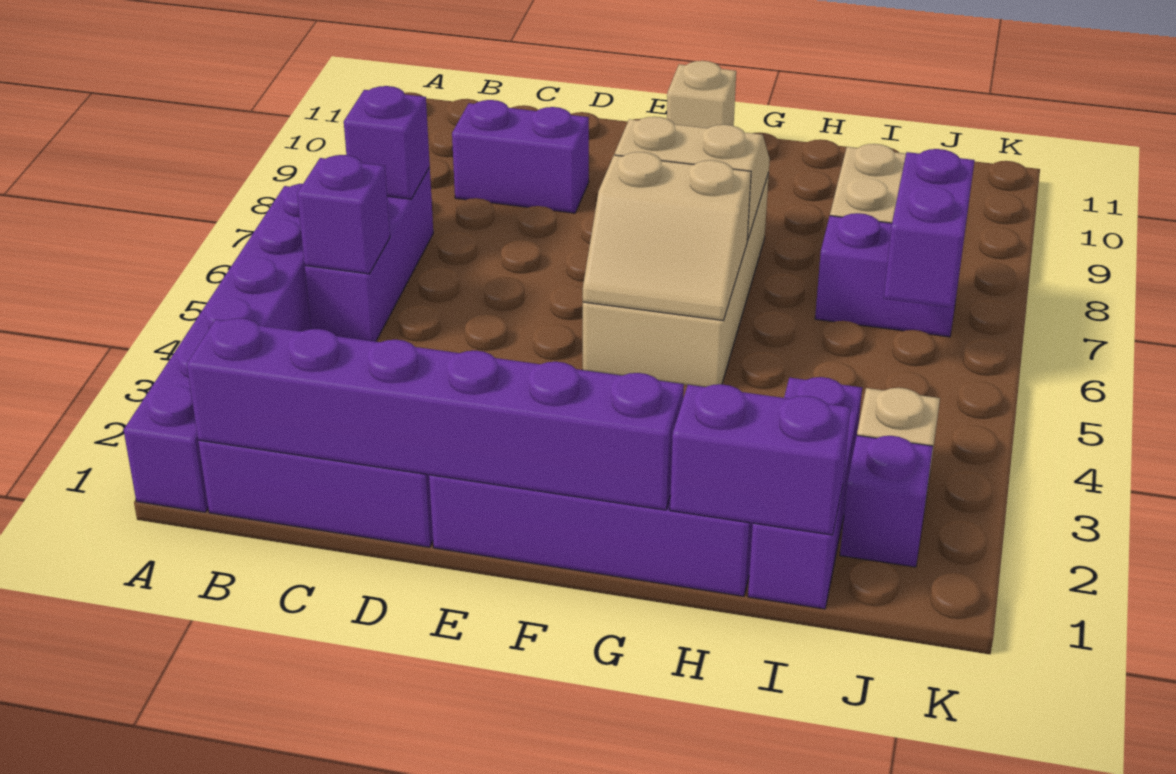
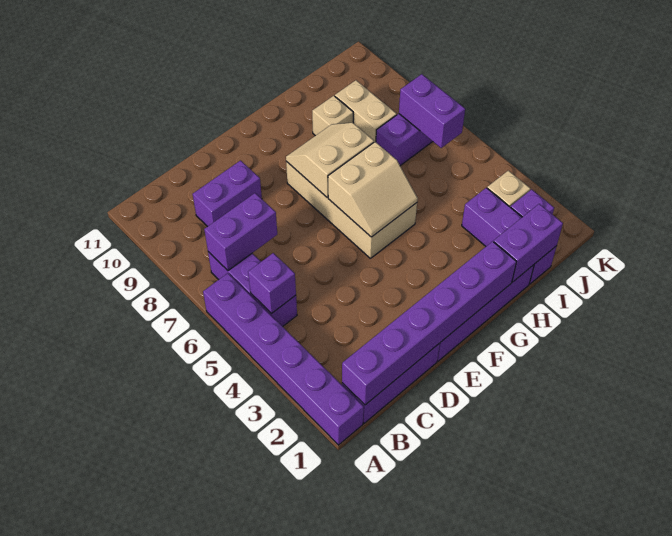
purple brick B7 level 2 -> purple brick B7:C7 level 2
tan brick F11 level 1 -> tan brick H9 level 1

